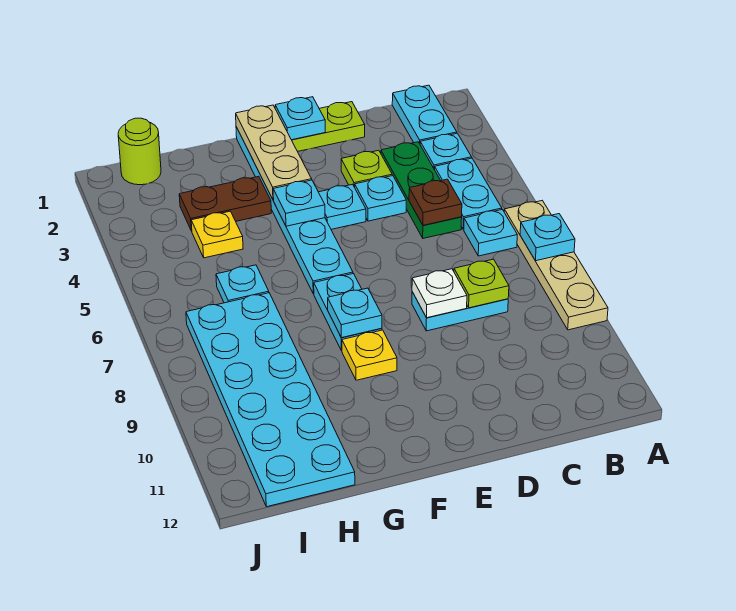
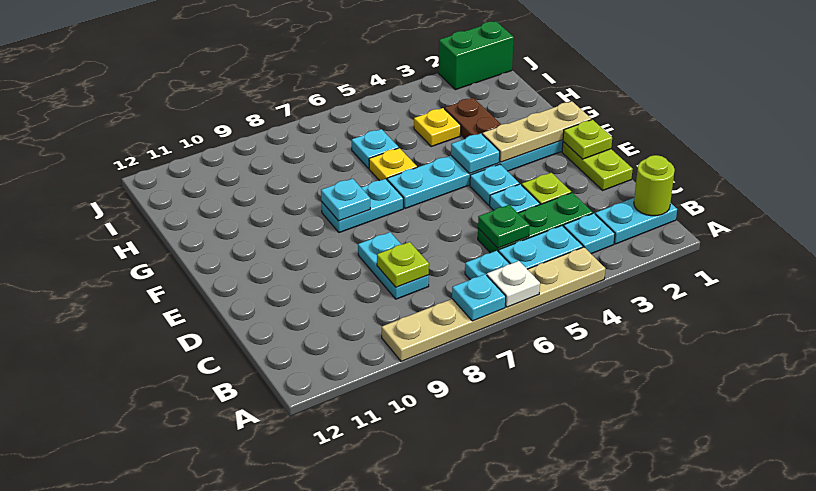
tan plate A6:A9 level 1 -> tan plate A4:A9 level 1
brown plate C5 level 2 -> green plate C5 level 2
white plate D8 level 2 -> white plate A6 level 2
cyan plate E1 level 2 -> lime plate E1 level 2
yellow plate F9 level 1 -> yellow plate G6 level 1
cyan plate H7:I12 level 1 -> none
lime round brick I1 level 1 -> lime round brick B1 level 2
none -> green brick J1:J2 level 1

